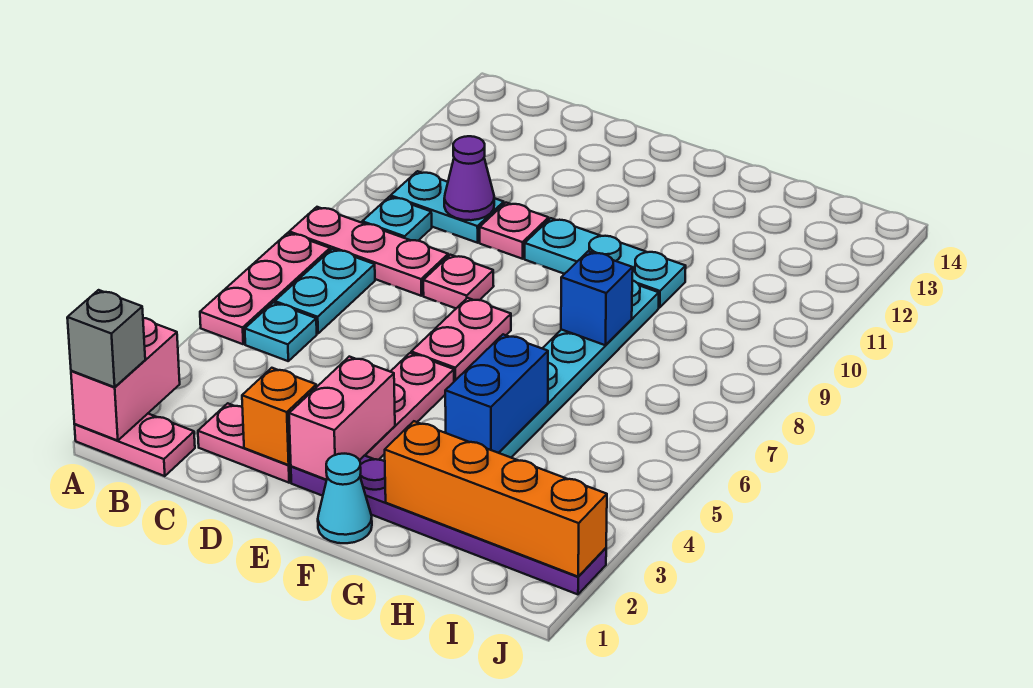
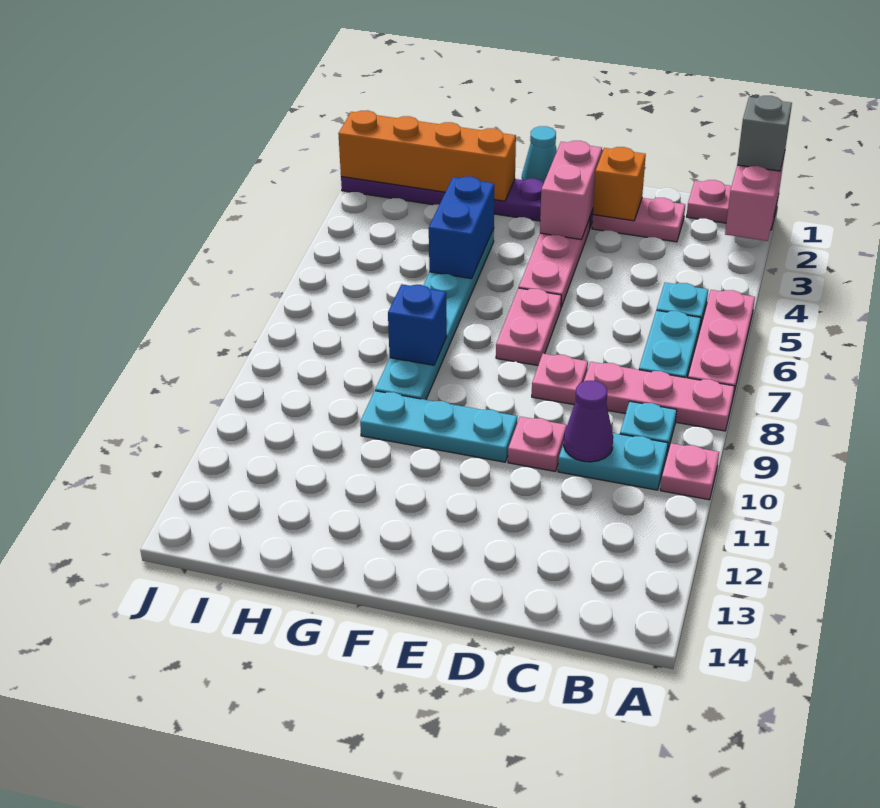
none -> pink plate A10 level 1

